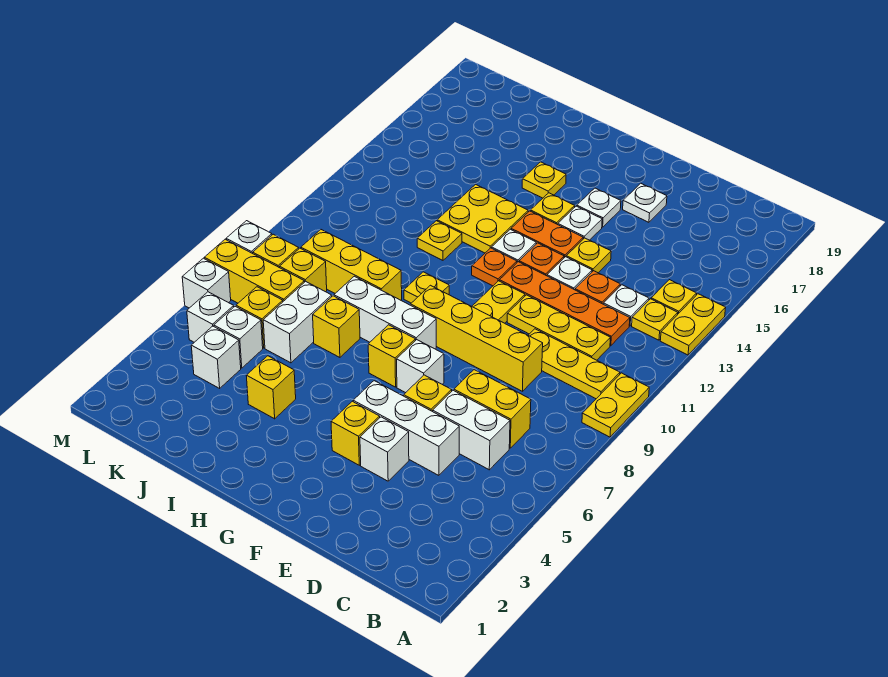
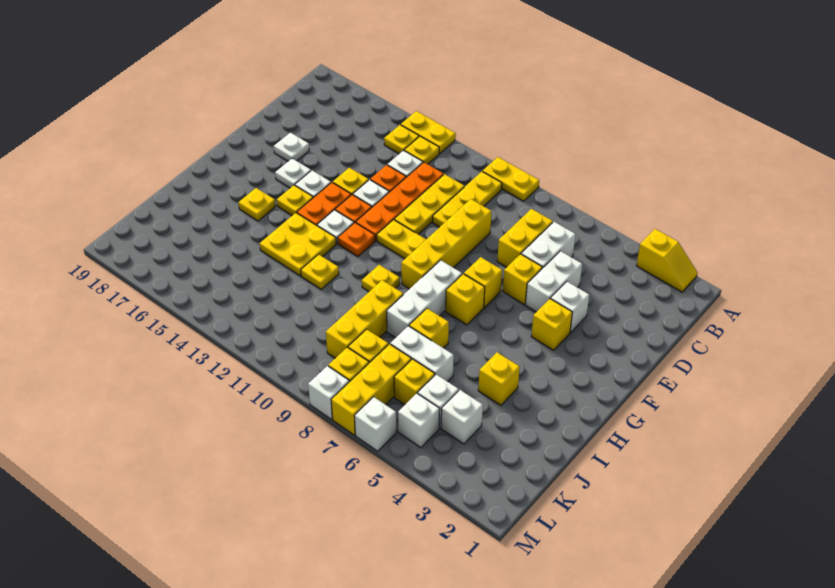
none -> yellow slope A2:A3 level 1 top 3
white brick D5:F5 level 1 -> white brick D5:E5 level 1
white brick F7 level 1 -> yellow brick F7 level 1

